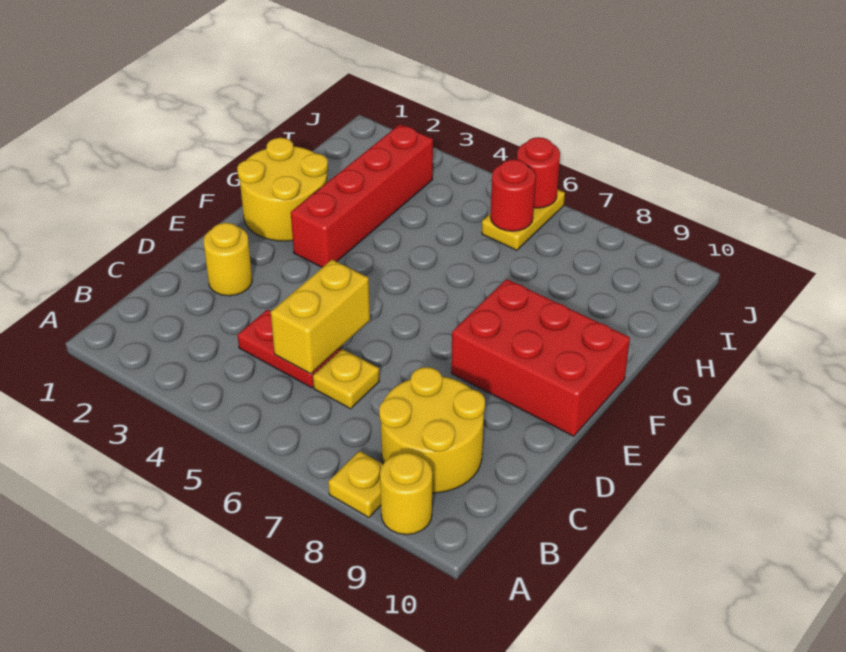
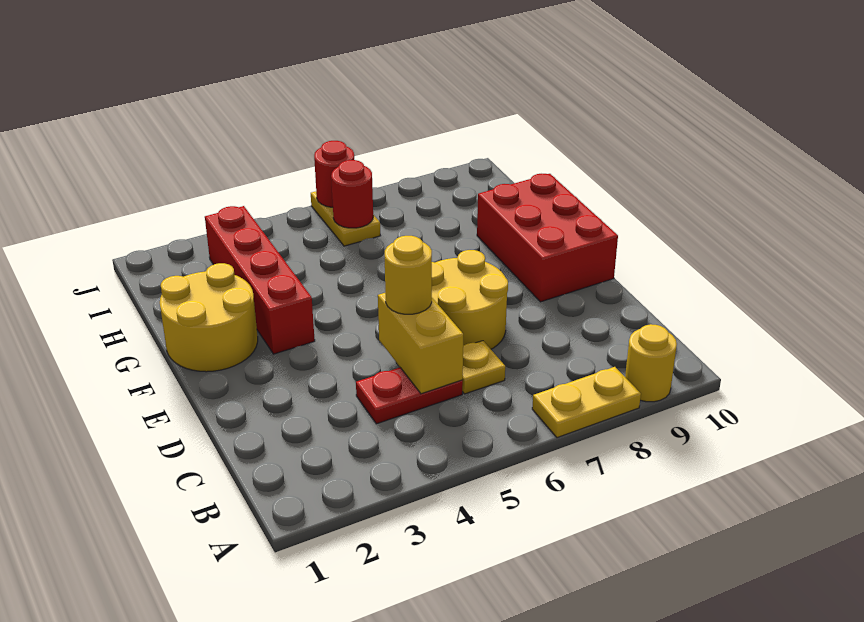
yellow plate A8 level 1 -> yellow plate A7:A8 level 1
yellow round brick B8:C9 level 1 -> yellow round brick D6:E7 level 1
yellow round brick D2 level 1 -> yellow round brick D5 level 3
red brick E8:F10 level 1 -> red brick E9:G10 level 1

